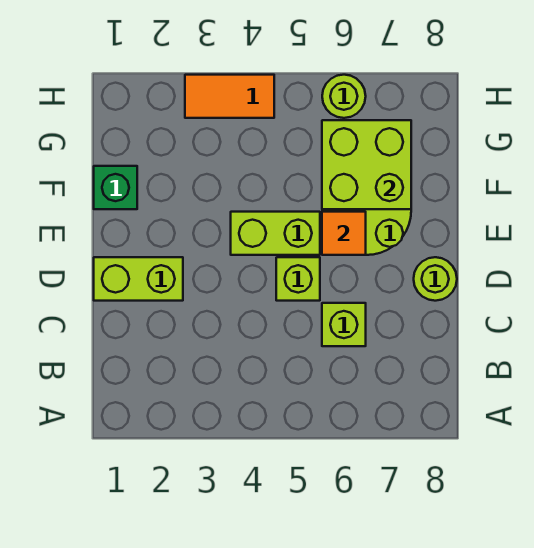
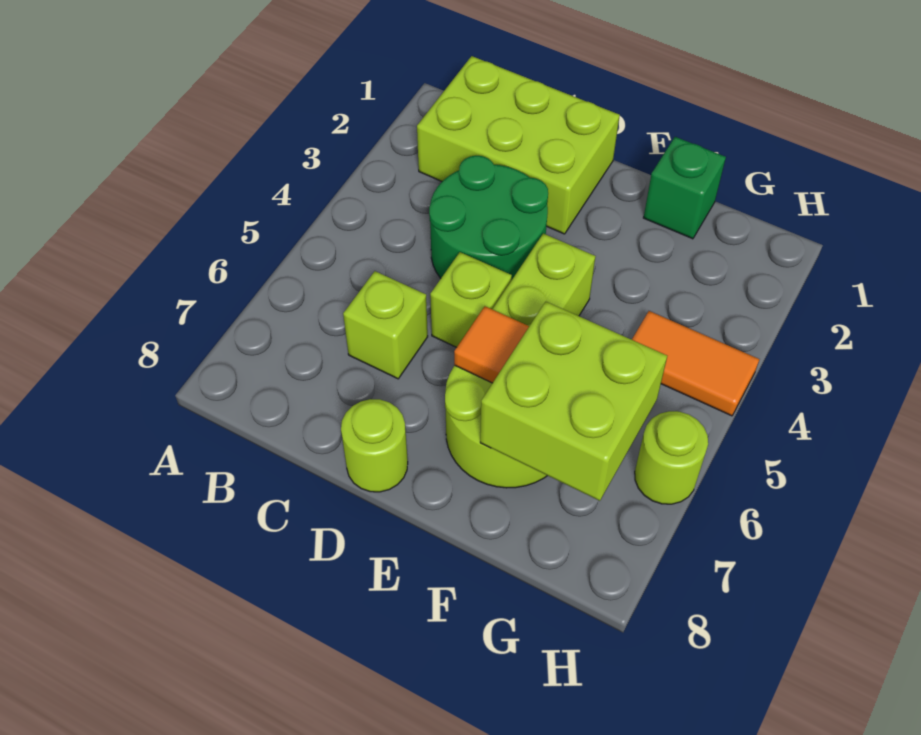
none -> green round brick C3:D4 level 1
lime brick D1:D2 level 1 -> lime brick B1:D2 level 1
orange tile H3:H4 level 1 -> orange tile G4:H4 level 1

